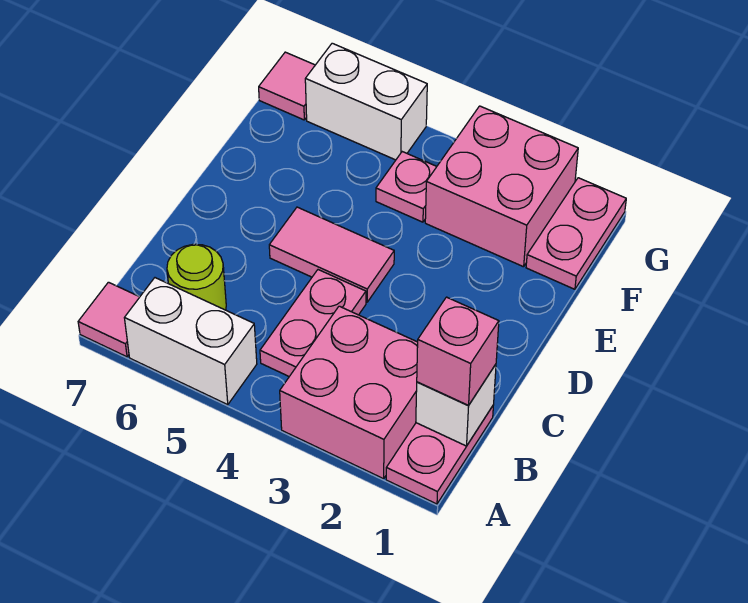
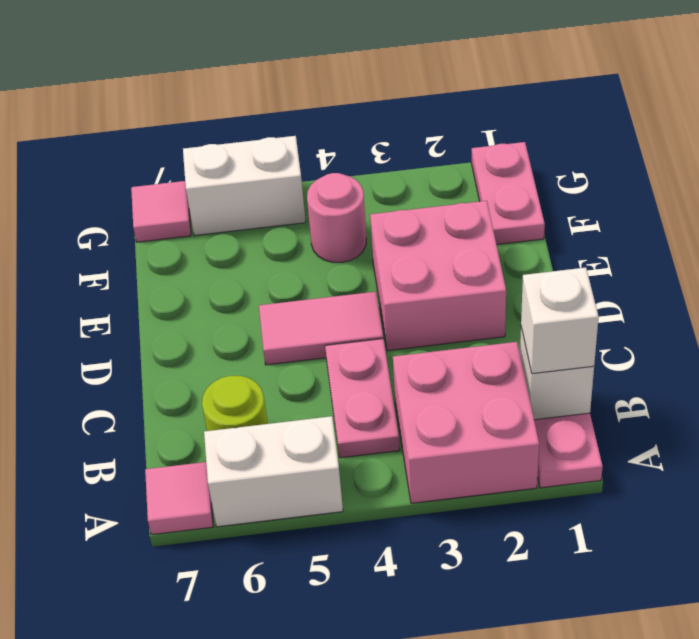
pink brick B1 level 3 -> white brick B1 level 3
pink brick F2:G3 level 1 -> pink brick D2:E3 level 1
pink plate F4 level 1 -> pink round brick F4 level 1

